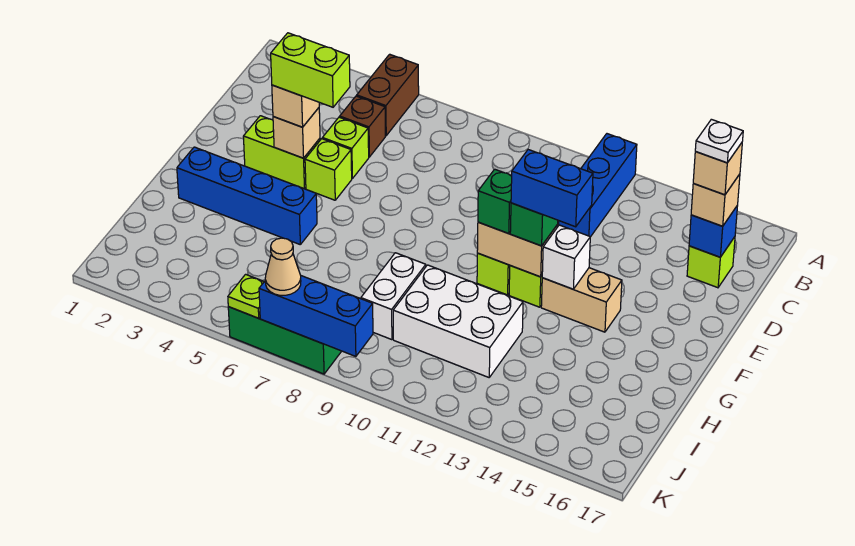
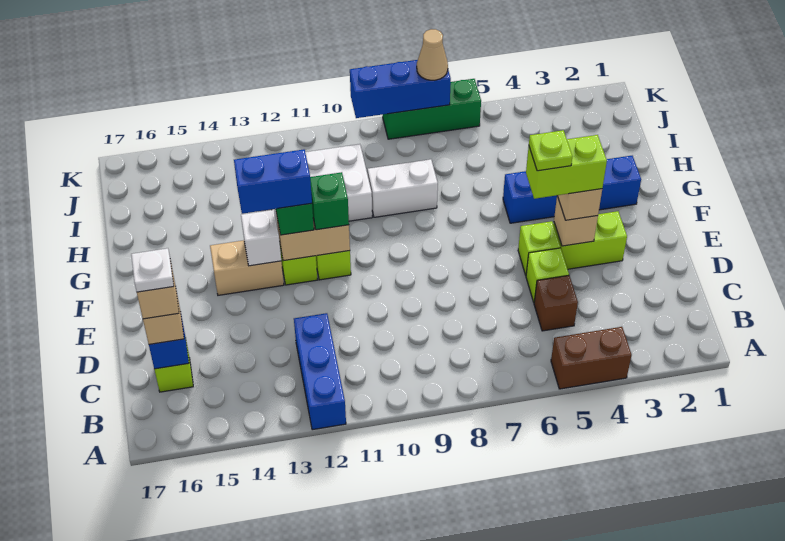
brown brick A5:B5 level 1 -> brown brick A4:A5 level 1
white brick H9:I9 level 1 -> white brick H8:H9 level 1
lime plate K6 level 2 -> lime plate E5 level 5

